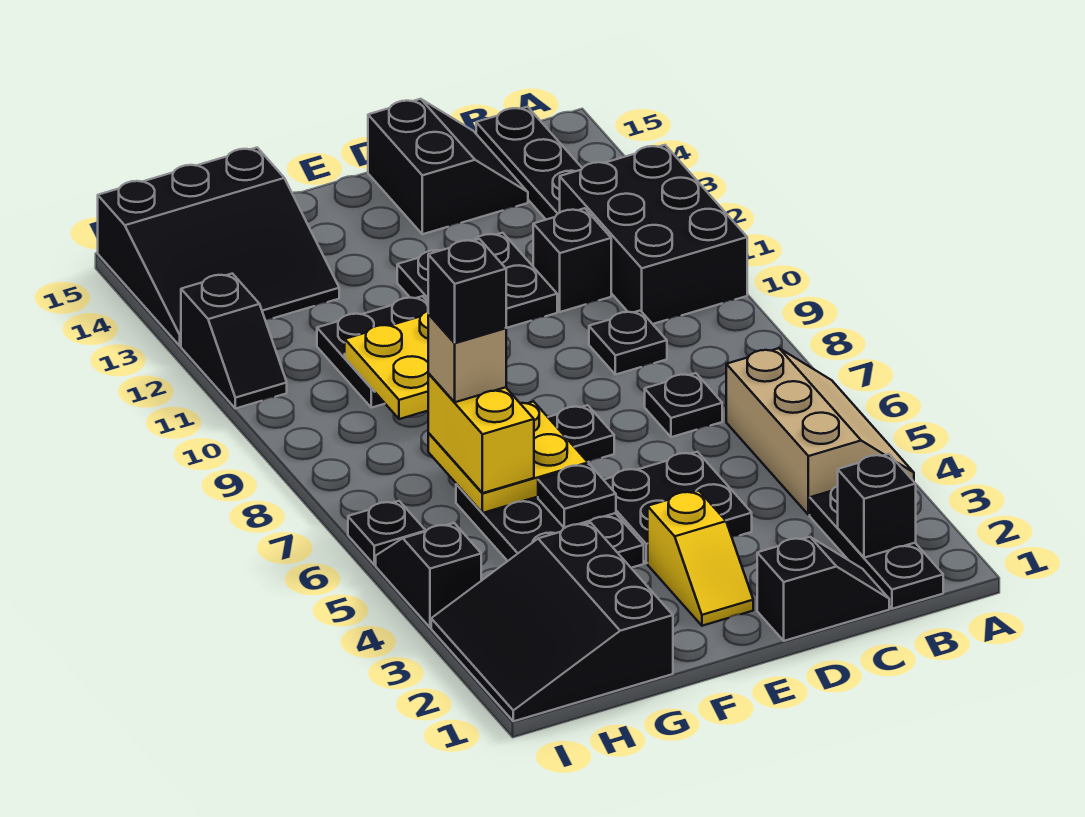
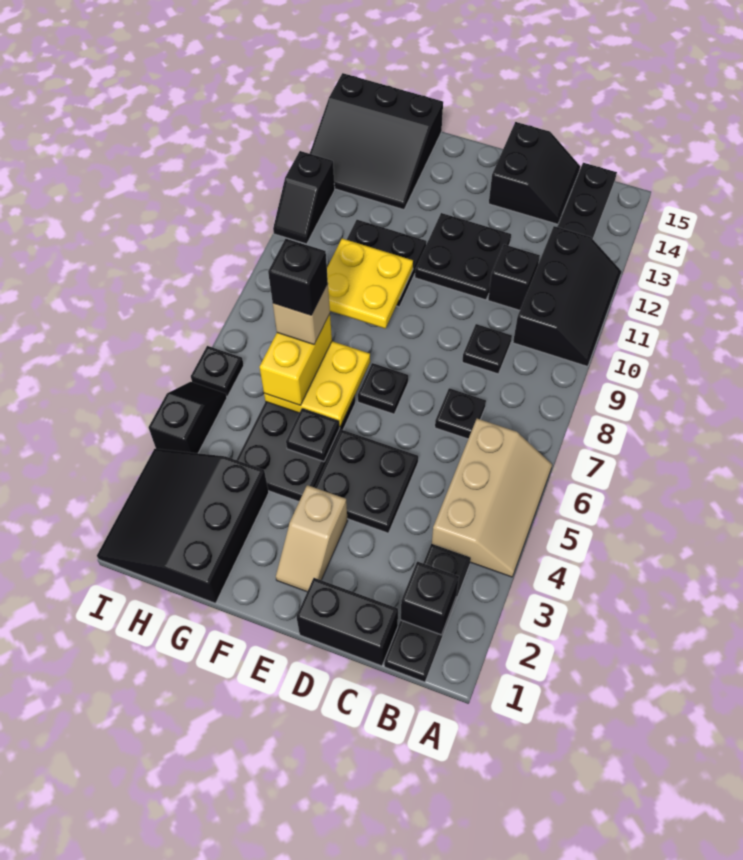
black brick A10:B12 level 1 -> black slope A10:B12 level 1 top B
black slope C1:D1 level 1 top D -> black brick C1:D1 level 1
yellow slope E2:E3 level 1 top 3 -> tan slope E2:E3 level 1 top 3

